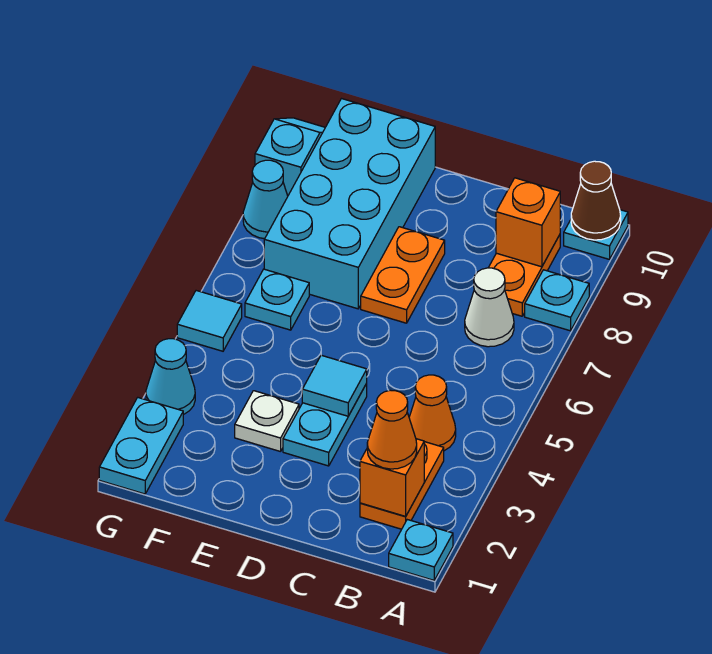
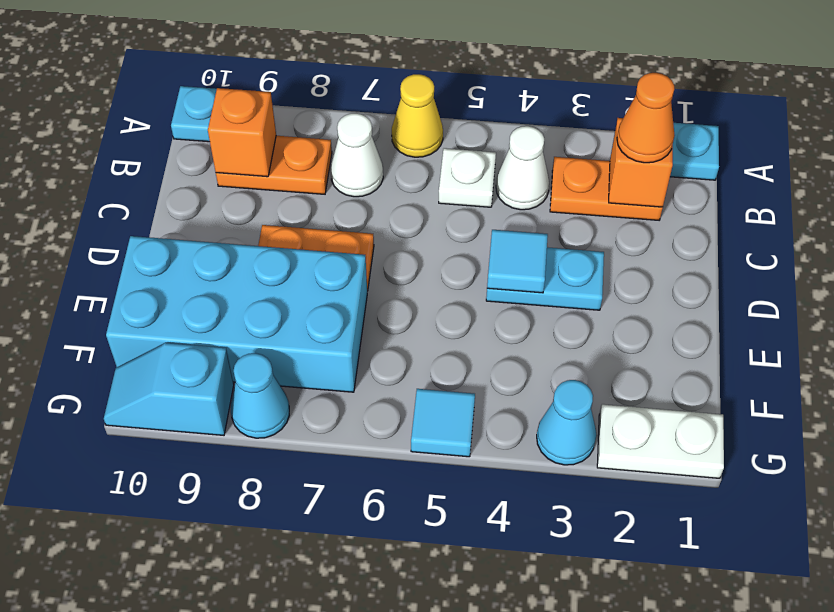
none -> yellow cone A6 level 1
cyan plate A8 level 1 -> none
brown cone A10 level 2 -> none
orange cone B4 level 1 -> white cone B4 level 1
white plate E3 level 1 -> white plate B5 level 1
cyan plate F6 level 1 -> none
cyan plate G1:G2 level 1 -> white plate G1:G2 level 1

